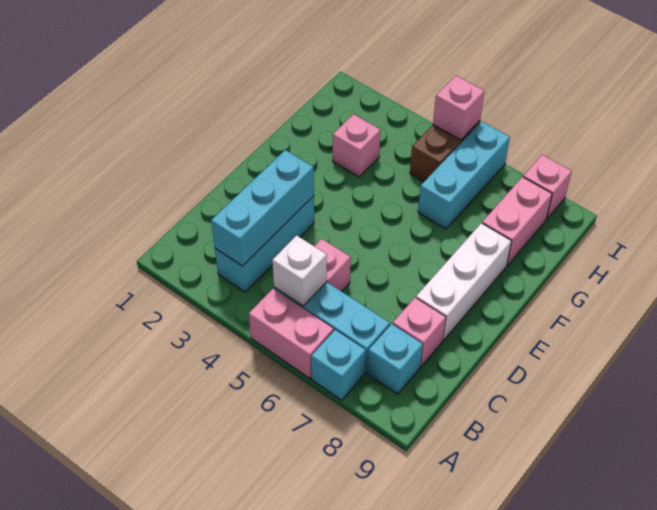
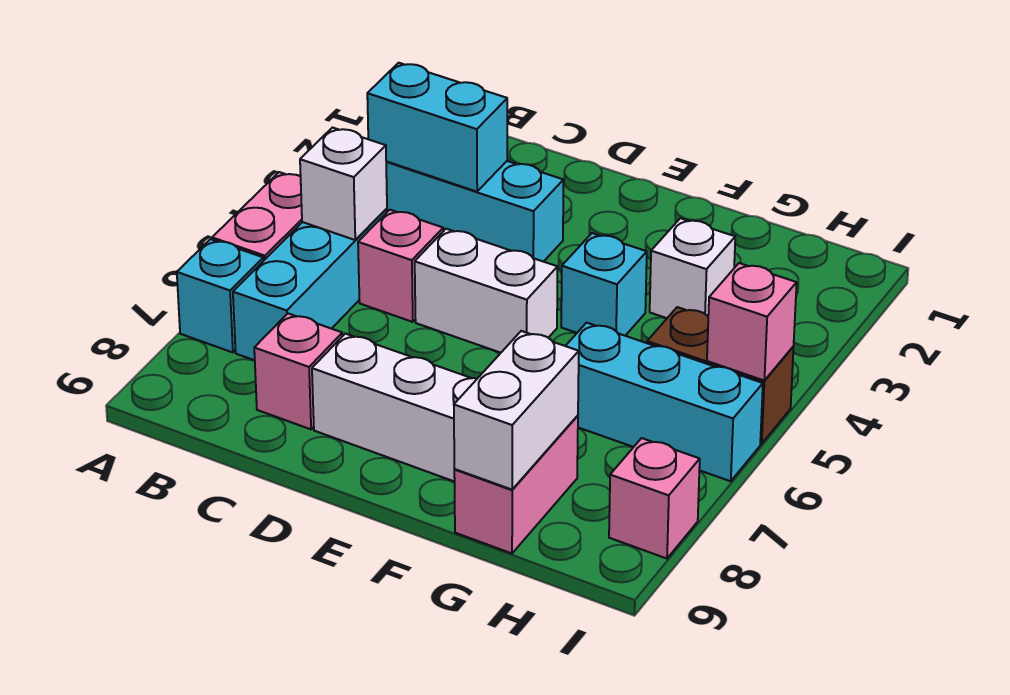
cyan brick B3:D3 level 2 -> cyan brick B3:C3 level 2
cyan brick B8 level 1 -> cyan brick F4 level 1
none -> white brick D5:E5 level 1
pink brick G3 level 1 -> white brick G3 level 1
pink brick G8:H8 level 1 -> pink brick G8:G9 level 1
none -> white brick G8:G9 level 2

